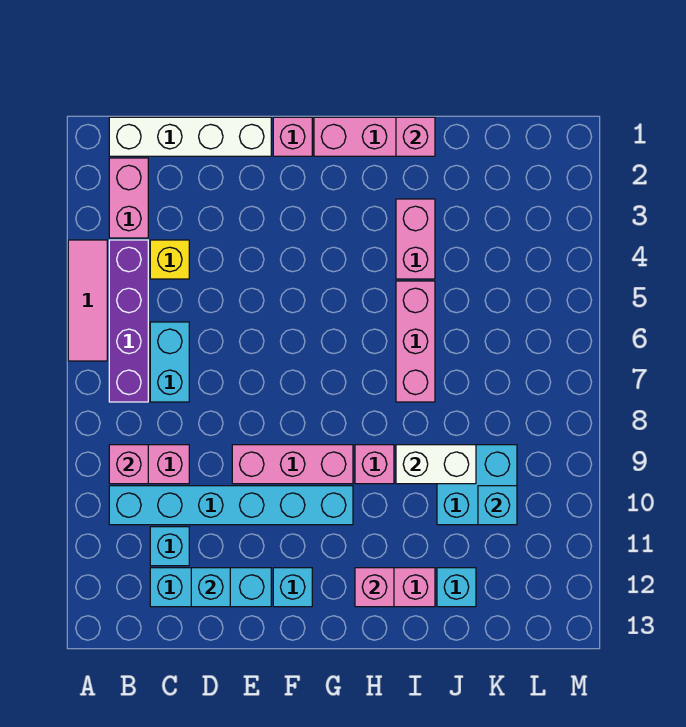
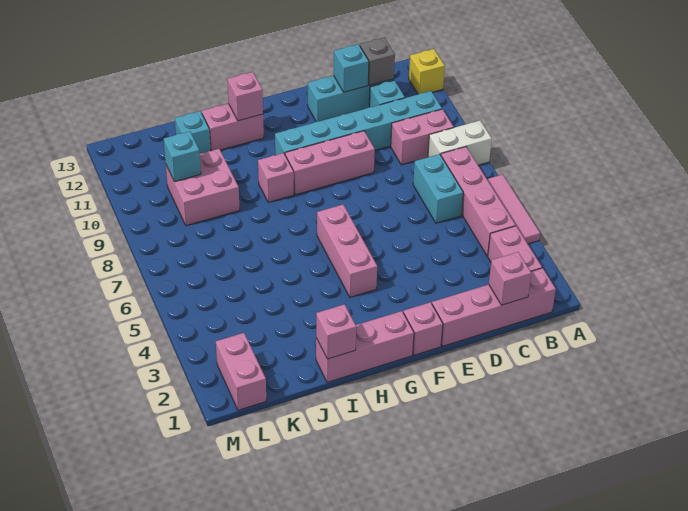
white brick B1:E1 level 1 -> pink brick B1:E1 level 1
purple brick B4:B7 level 1 -> pink brick B4:B7 level 1
pink brick B9 level 2 -> pink brick C1 level 2
yellow brick C4 level 1 -> yellow brick A12 level 1
none -> grey brick C12 level 2
cyan brick F12 level 1 -> none
pink brick I3:I4 level 1 -> pink brick L1:L2 level 1
pink brick I5:I7 level 1 -> pink brick G4:G6 level 1
white brick I9:J9 level 2 -> white brick A8:B8 level 1
cyan brick J9:K10 level 1 -> pink brick J9:K10 level 1

